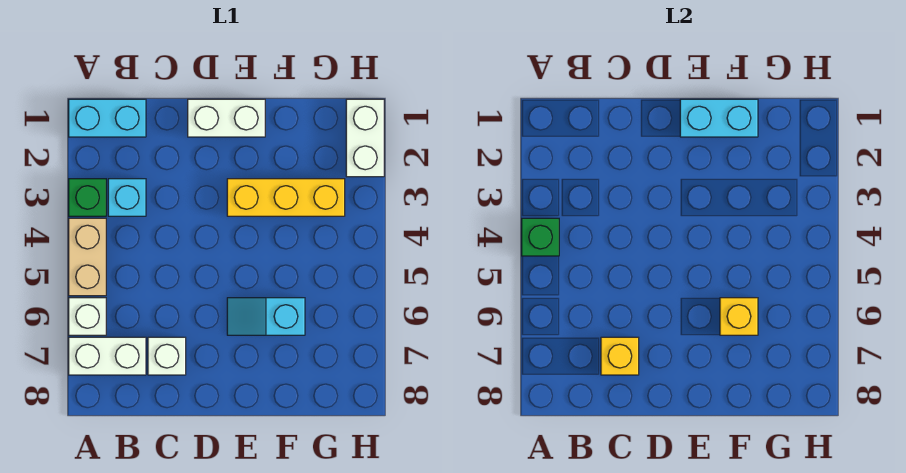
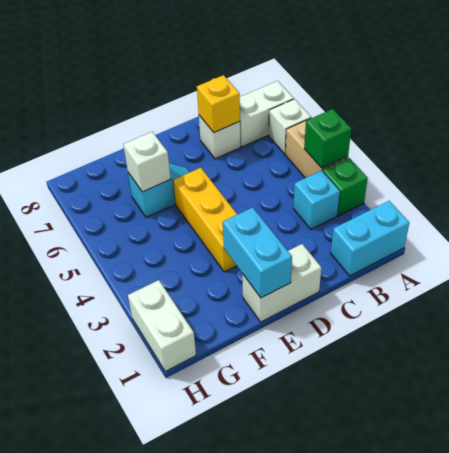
cyan brick E1:F1 level 2 -> cyan brick E1:E2 level 2
yellow brick E3:G3 level 1 -> yellow brick E3:E5 level 1
yellow brick F6 level 2 -> white brick F6 level 2

